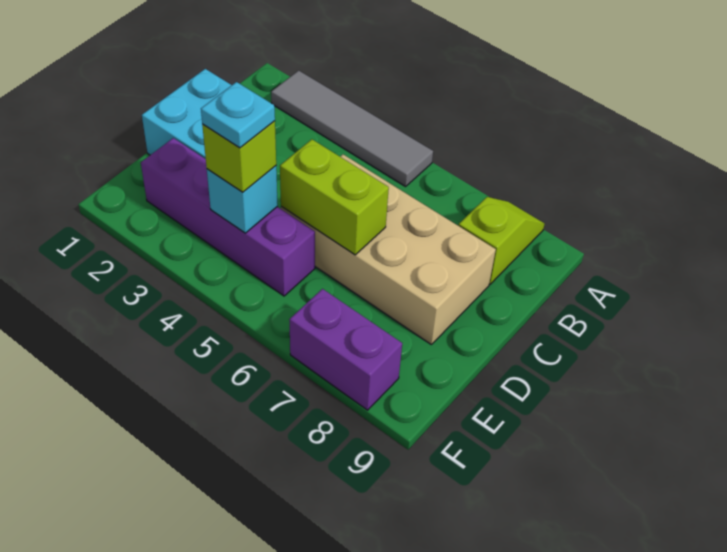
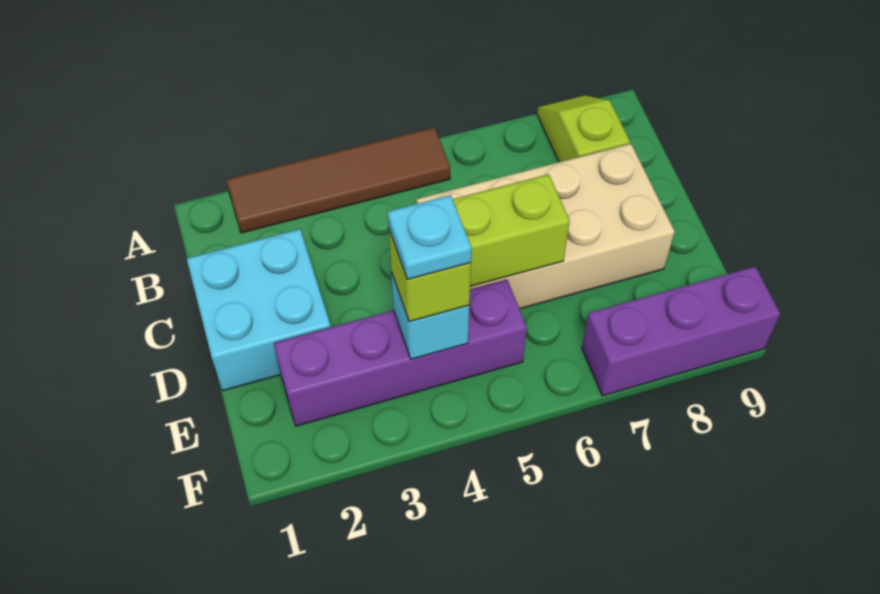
grey tile A2:A5 level 1 -> brown tile A2:A5 level 1
purple brick F7:F8 level 1 -> purple brick F7:F9 level 1

